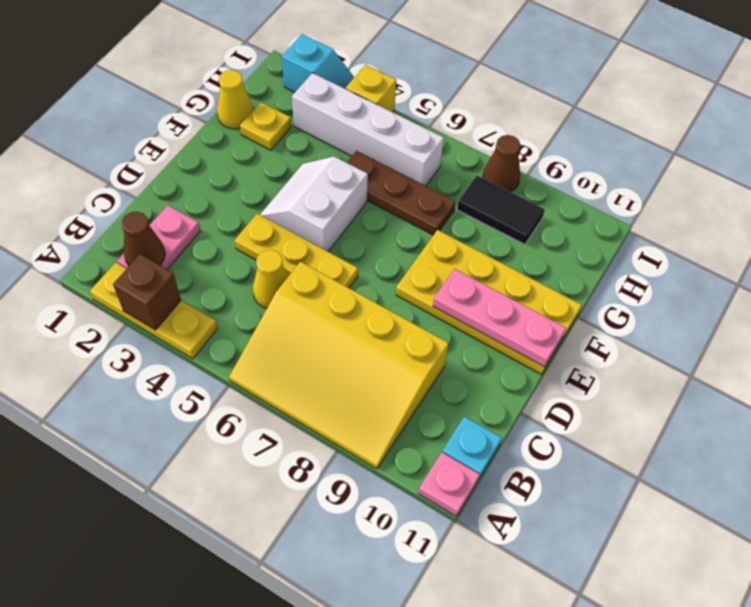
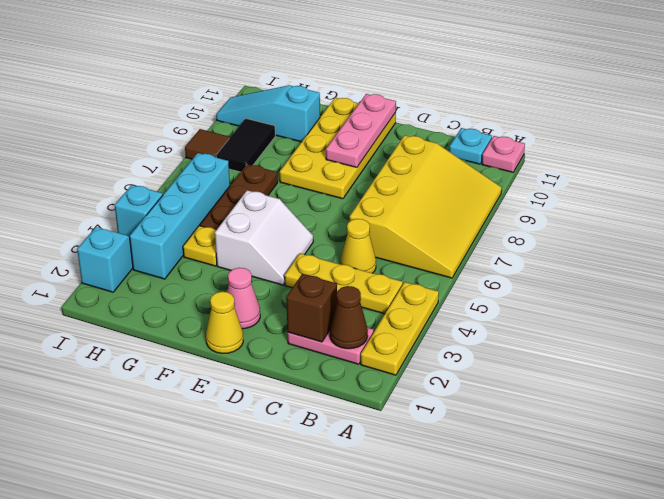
brown brick A3 level 2 -> brown brick C2 level 2
yellow plate D4:D6 level 1 -> yellow plate B4:D4 level 1
none -> pink cone E2 level 1
white slope E4:F5 level 1 top 5 -> white slope E4:F5 level 1 top F
yellow cone G1 level 1 -> yellow cone E1 level 1
yellow plate G2 level 1 -> yellow plate G4 level 1
none -> cyan slope G10:I10 level 1 top G
white brick H3:H6 level 1 -> cyan brick H3:H6 level 1
yellow brick I4 level 1 -> cyan brick I4 level 1
brown cone I8 level 1 -> brown tile I8 level 1

